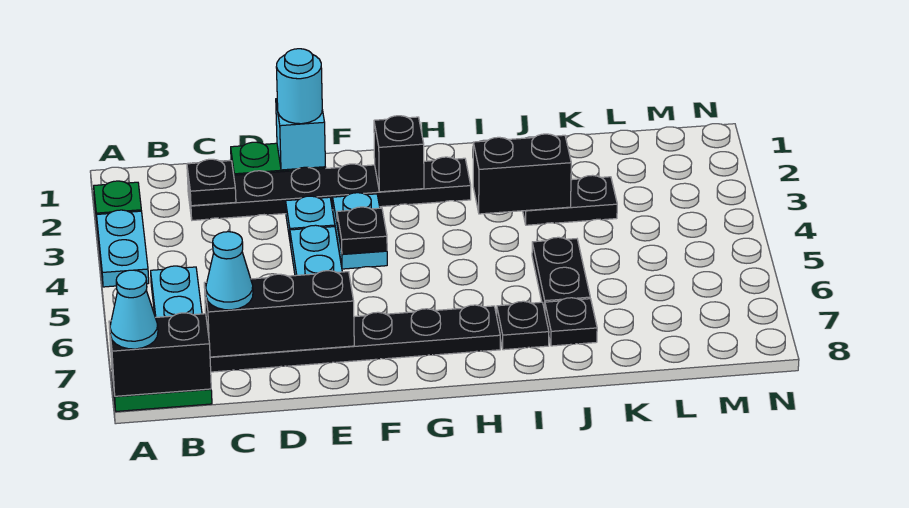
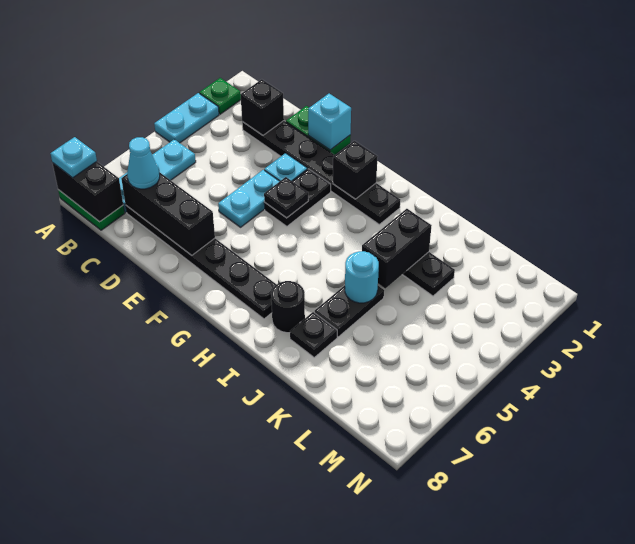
cyan cone A8 level 3 -> cyan plate A8 level 3
black plate C2 level 2 -> black brick C2 level 2
cyan round brick E1 level 3 -> cyan round brick J5 level 2
cyan plate F3:F4 level 1 -> black plate F3:F4 level 1
black brick I3:J3 level 2 -> black brick J3:J4 level 2
black plate I7 level 1 -> black round brick I7 level 1

